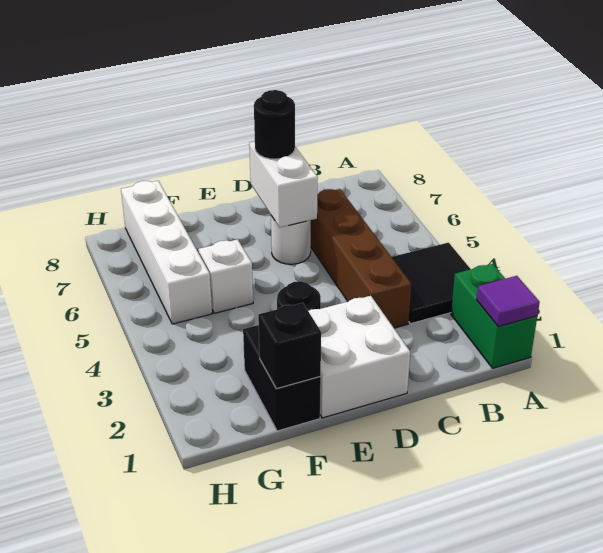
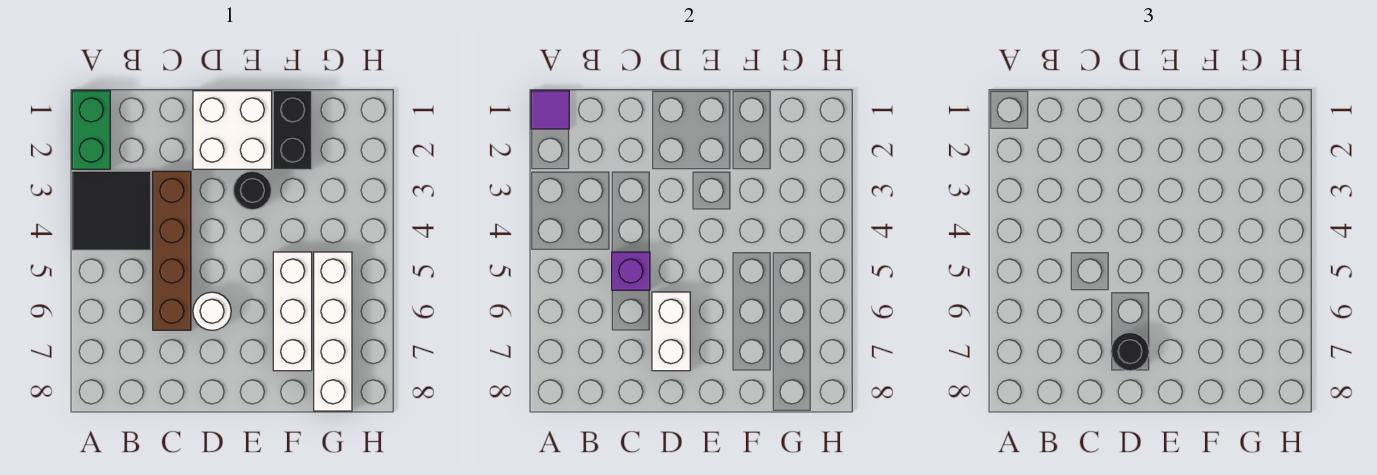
none -> purple brick C5 level 2
black brick F1 level 2 -> none
white brick F5 level 1 -> white brick F5:F7 level 1

